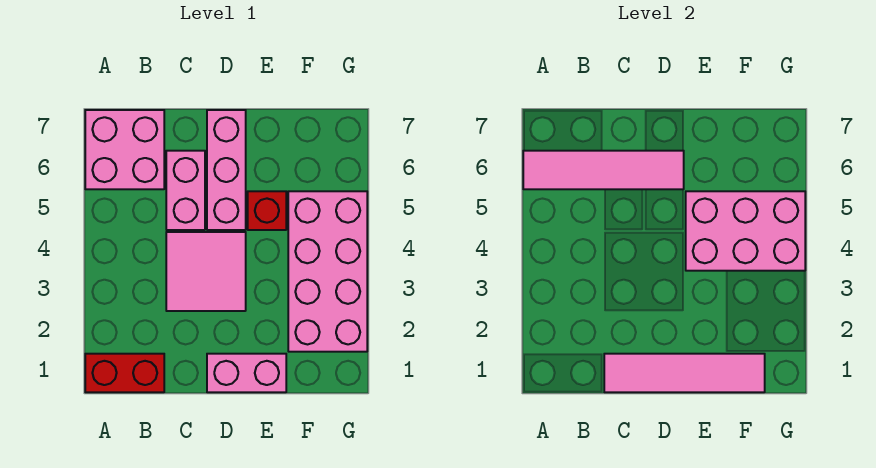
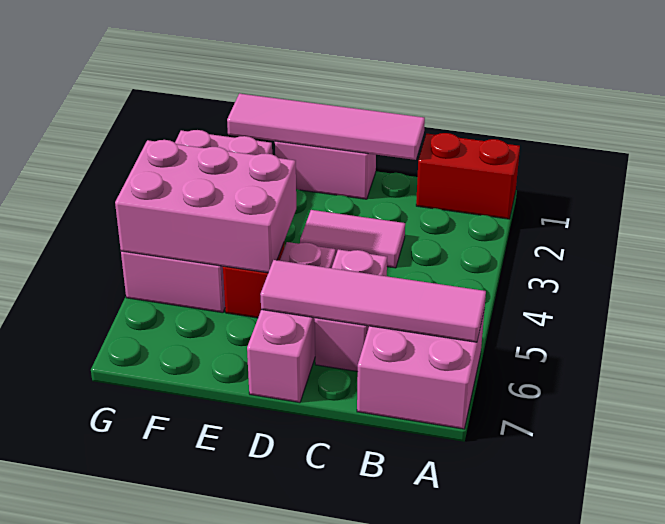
pink tile C3:D4 level 1 -> pink tile C3:D3 level 1

